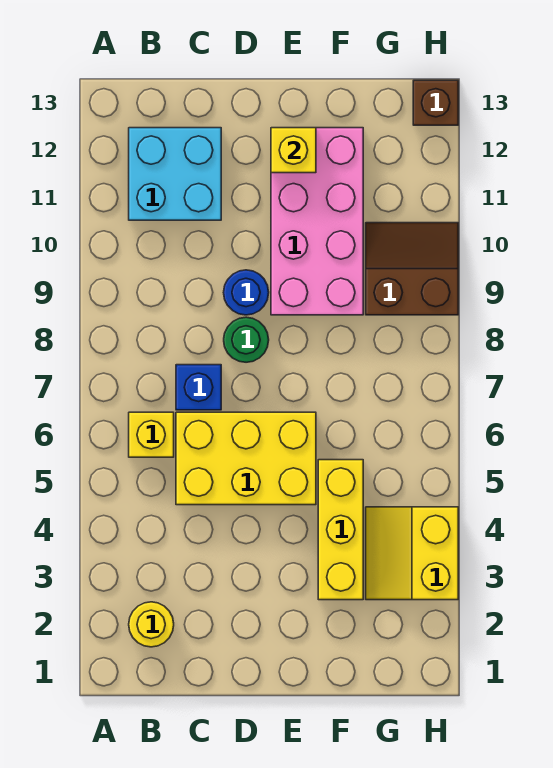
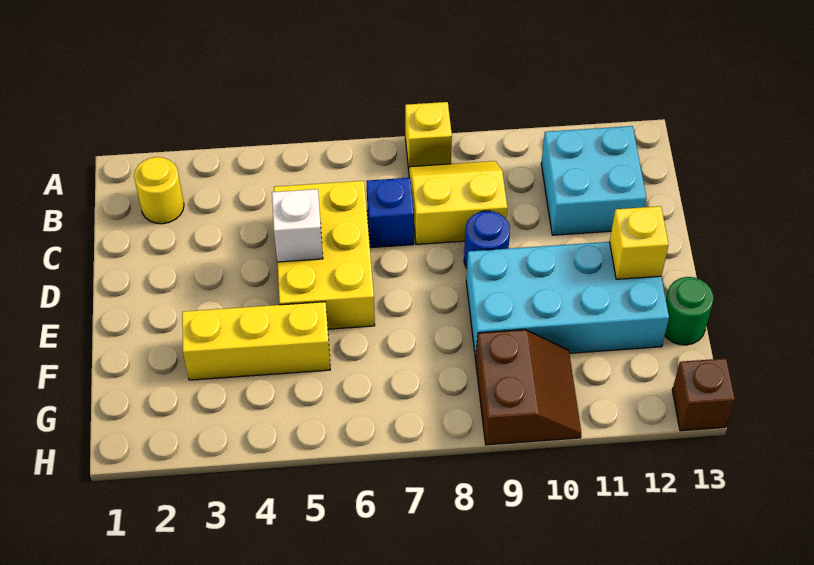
yellow brick B6 level 1 -> yellow brick A8 level 1
none -> white brick D5 level 2
green round brick D8 level 1 -> green round brick F13 level 1
pink brick E9:F12 level 1 -> cyan brick E9:F12 level 1
yellow slope G3:H4 level 1 top H -> yellow slope B8:C9 level 1 top C

